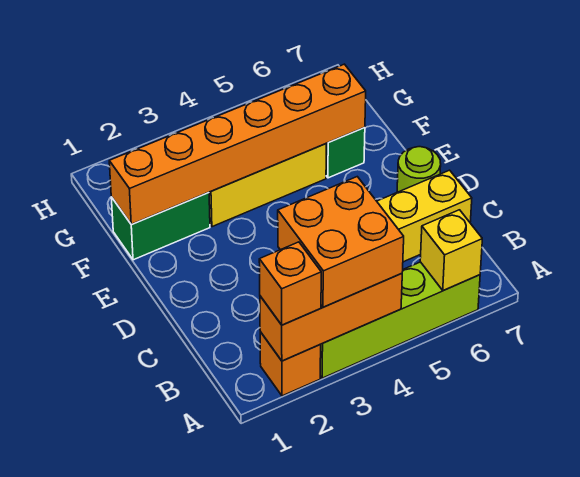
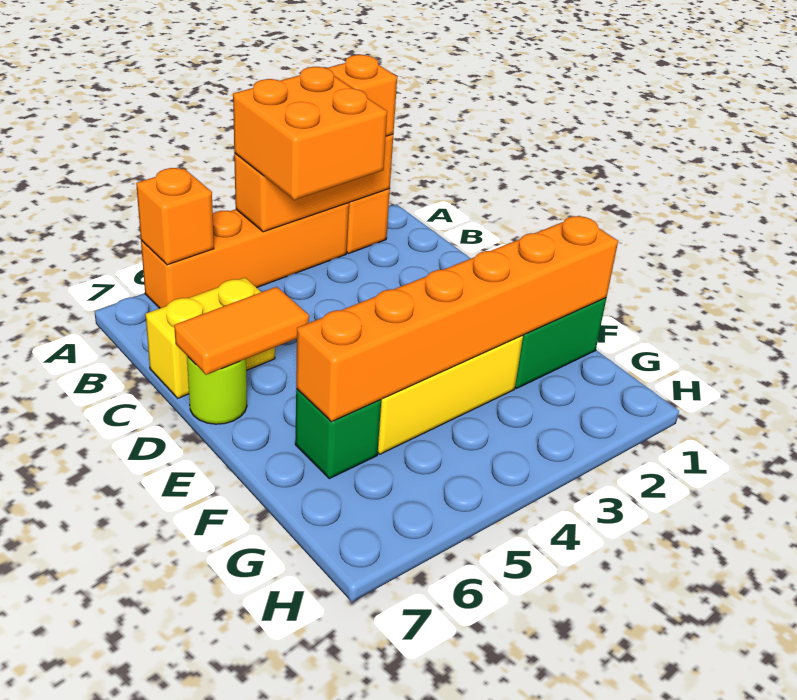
lime brick A3:A6 level 1 -> orange brick A3:A6 level 1
yellow brick A6 level 2 -> orange brick A6 level 2
none -> orange tile D6:D7 level 2

